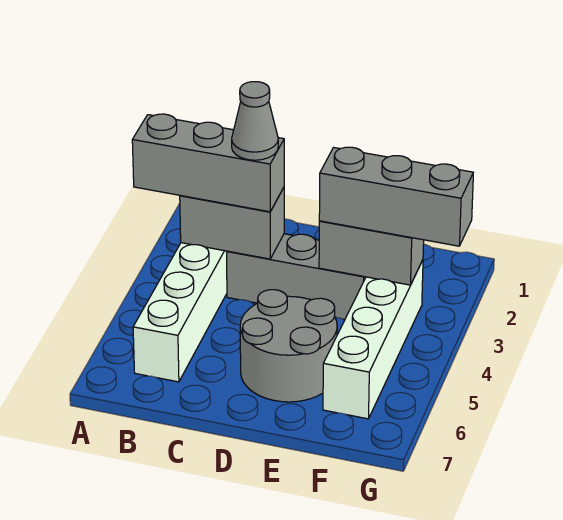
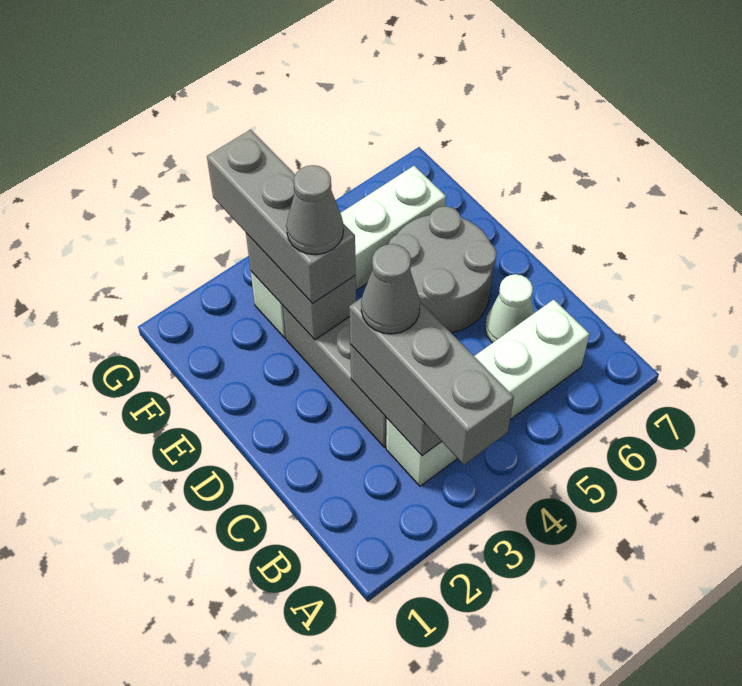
none -> white cone C6 level 1
none -> grey cone E3 level 4

